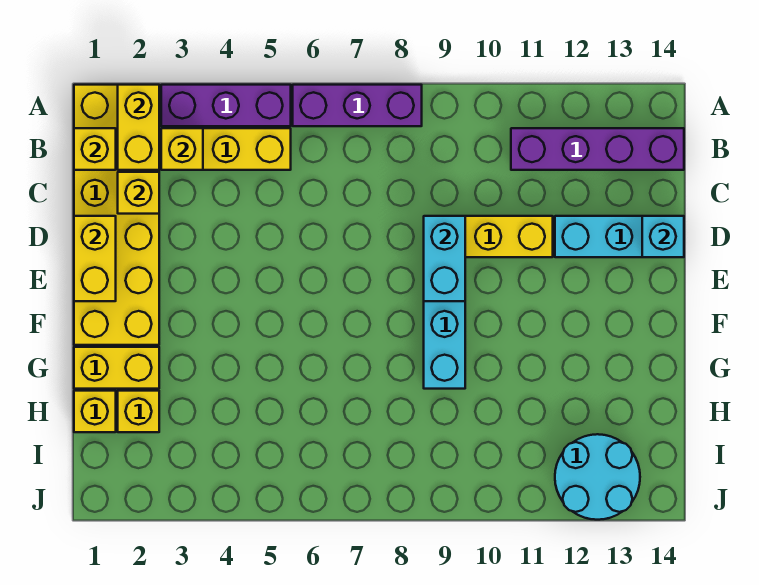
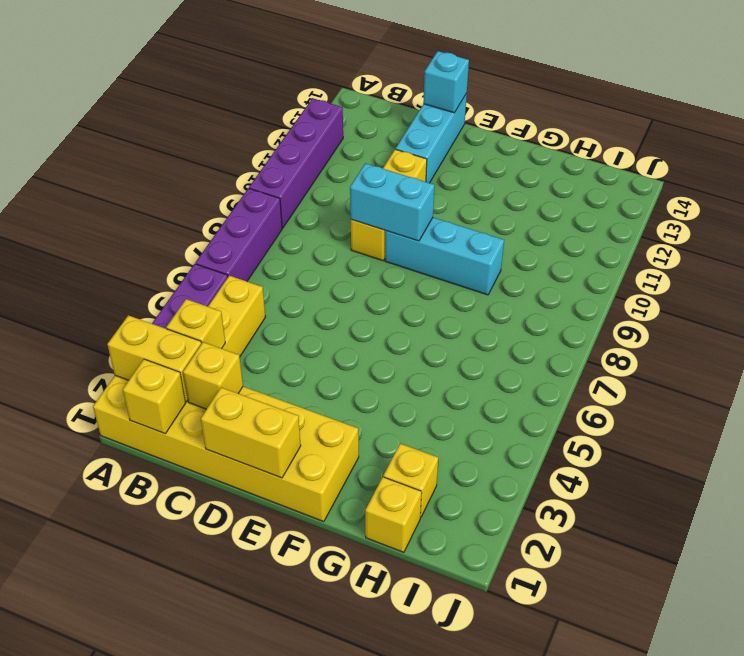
purple brick B11:B14 level 1 -> purple brick A9:A12 level 1
yellow brick G1:G2 level 1 -> none
cyan round brick I12:J13 level 1 -> none

